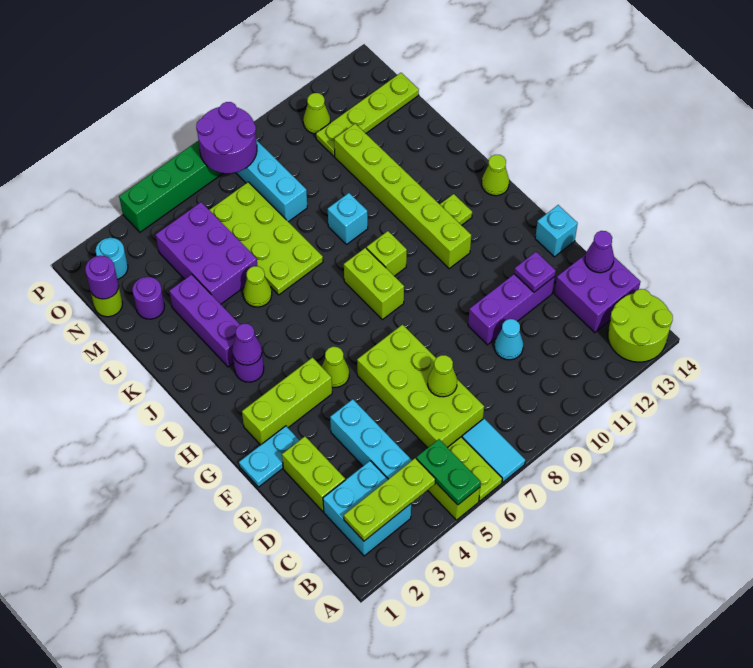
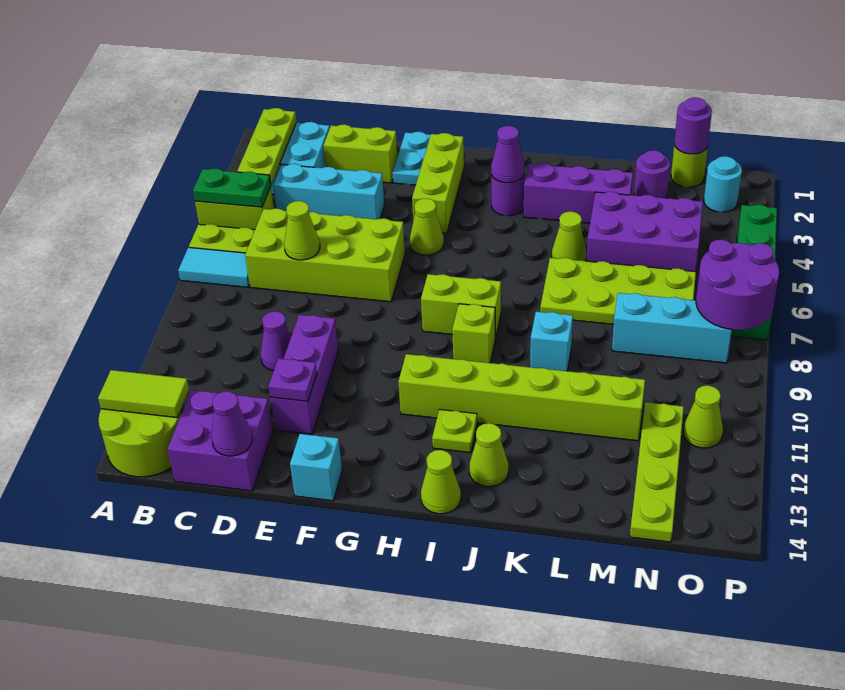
none -> lime tile A13:B13 level 2
cyan cone D10 level 1 -> purple cone D10 level 1
none -> lime cone J13 level 1

